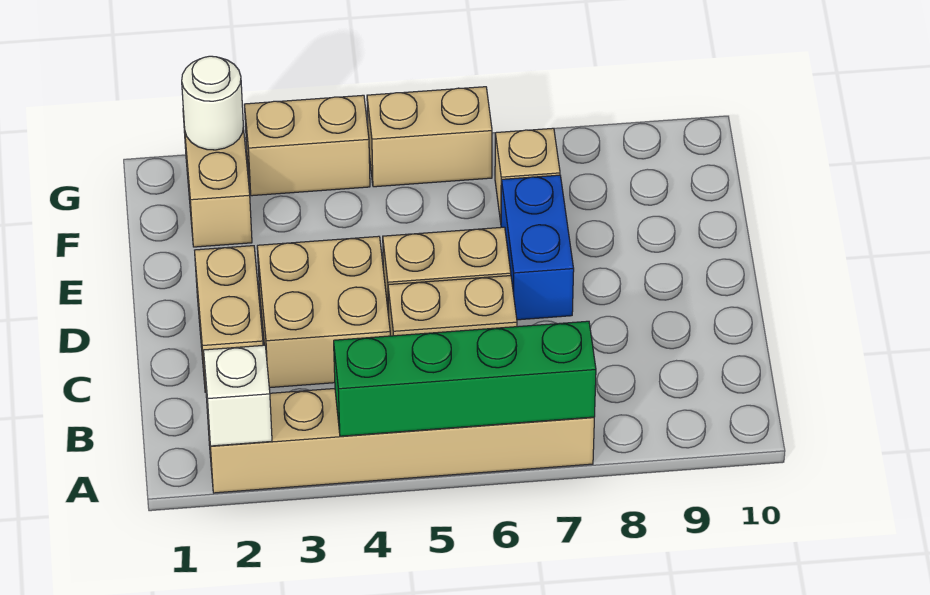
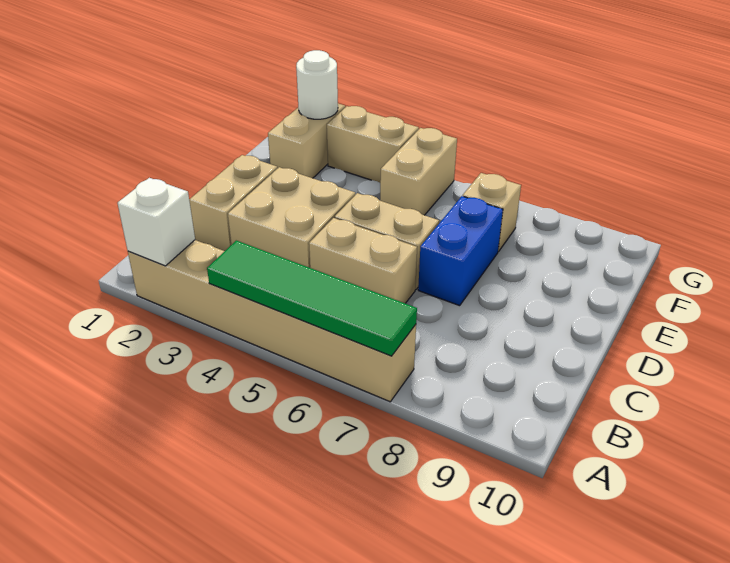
green brick A4:A7 level 2 -> green tile A4:A7 level 2
tan brick G5:G6 level 1 -> tan brick F5:G5 level 1

